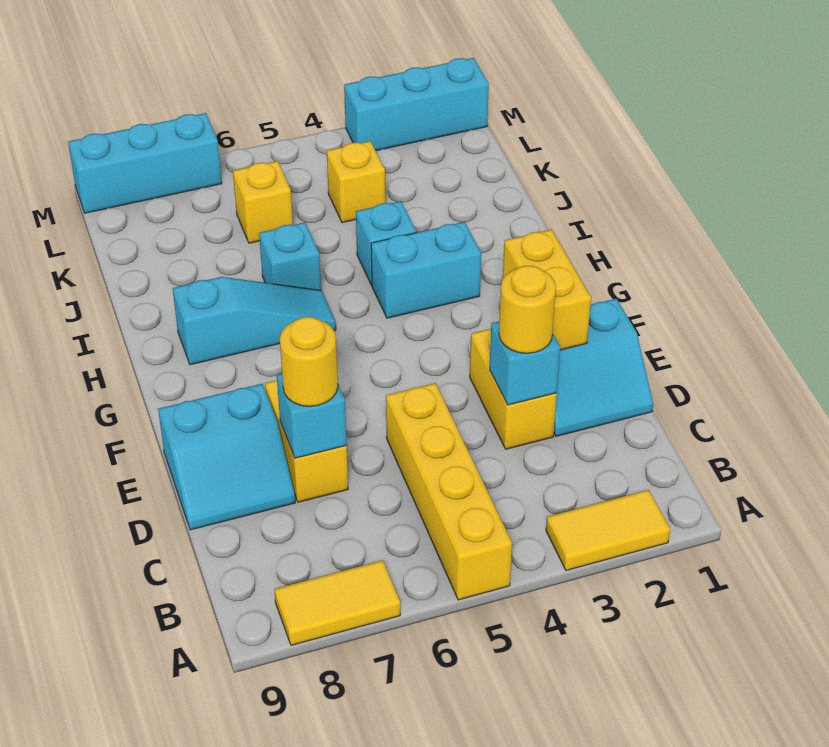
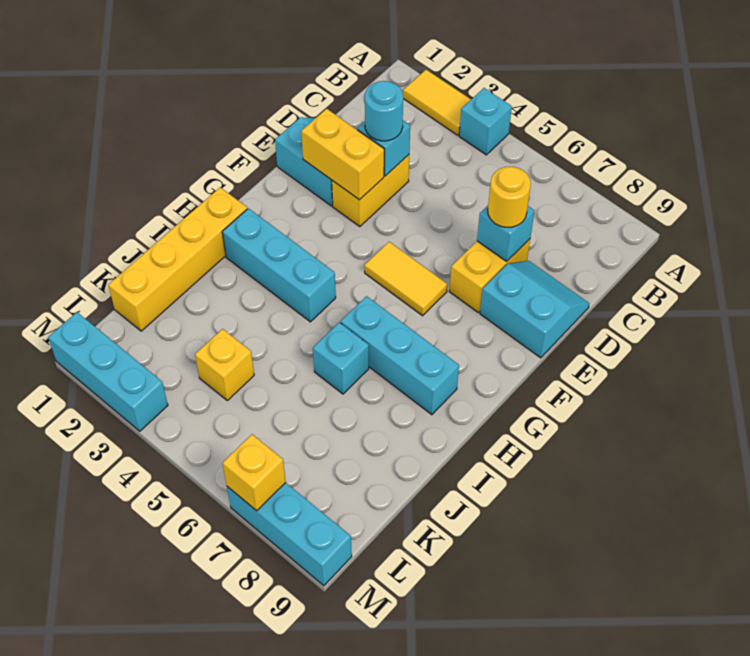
yellow brick A5:D5 level 1 -> yellow brick H1:K1 level 1
yellow tile A7:A8 level 1 -> yellow tile F5:F6 level 1
yellow round brick D3 level 3 -> cyan round brick D3 level 3
yellow brick E2:F2 level 2 -> yellow brick E2:E3 level 2
cyan brick H3:H4 level 1 -> cyan brick H2:H4 level 1
cyan slope H6:H8 level 1 top 8 -> cyan brick H6:H8 level 1
cyan brick I4 level 1 -> cyan brick A4 level 1
yellow brick K6 level 1 -> yellow brick M7 level 2

